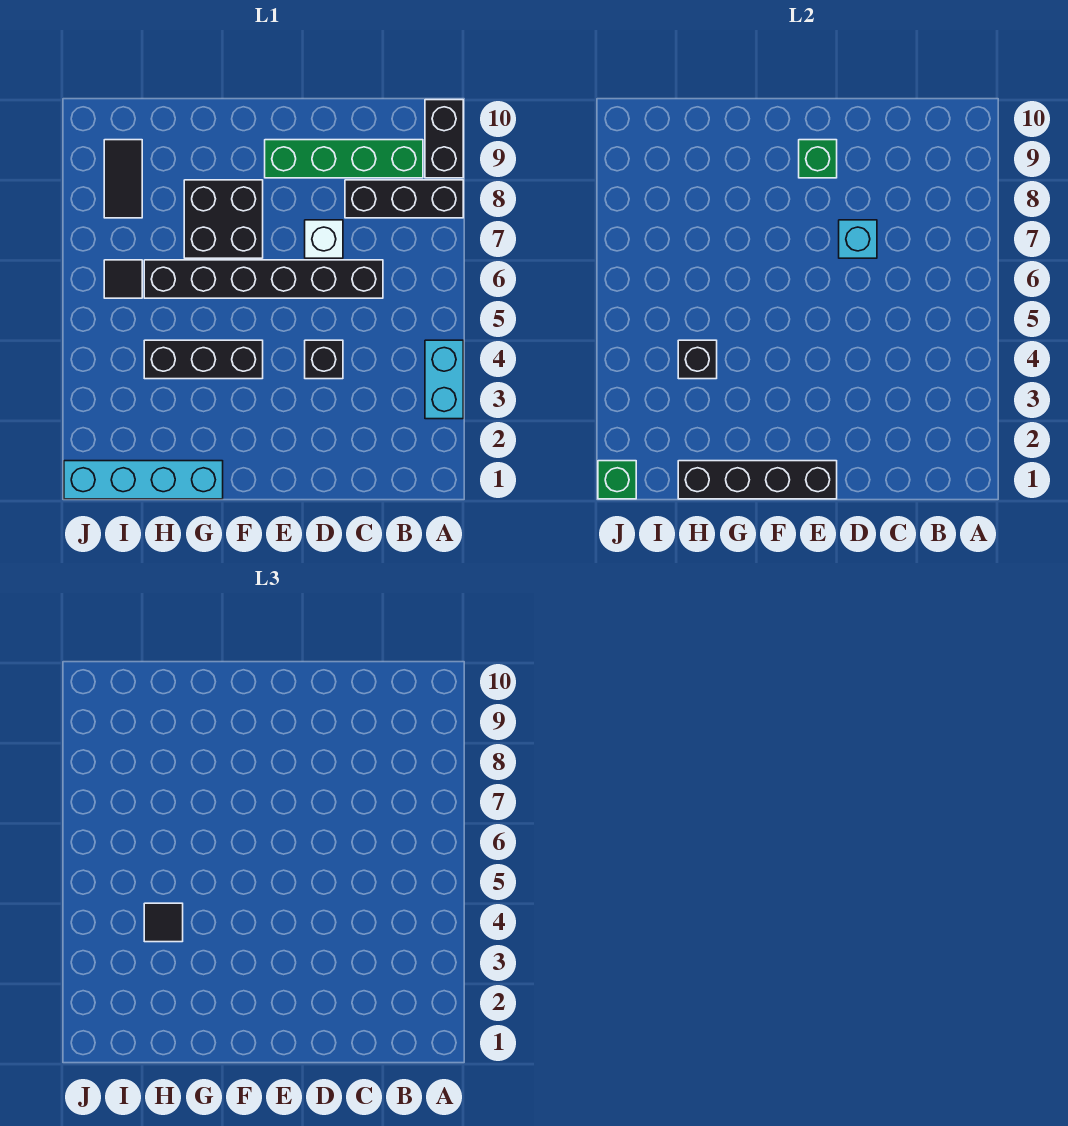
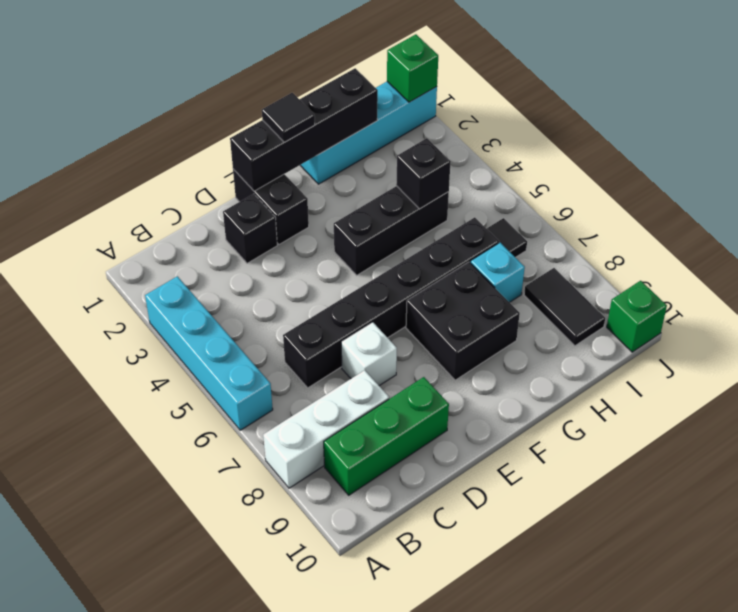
cyan brick A3:A4 level 1 -> cyan brick A3:A6 level 1
black brick A8:C8 level 1 -> white brick A8:C8 level 1
black brick A9:A10 level 1 -> black brick E1:E2 level 1
green brick B9:E9 level 1 -> green brick B9:D9 level 1
black brick D4 level 1 -> black brick D2 level 1
cyan brick D7 level 2 -> cyan brick H7 level 1
green brick E9 level 2 -> green brick J10 level 1
black tile H4 level 3 -> black tile F1 level 3

